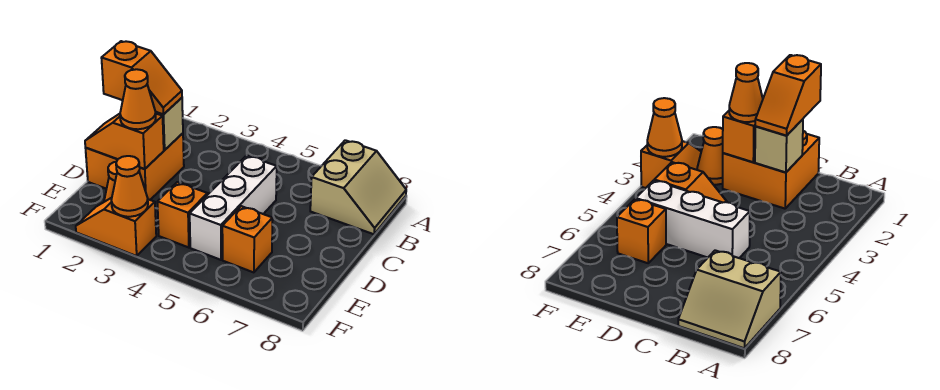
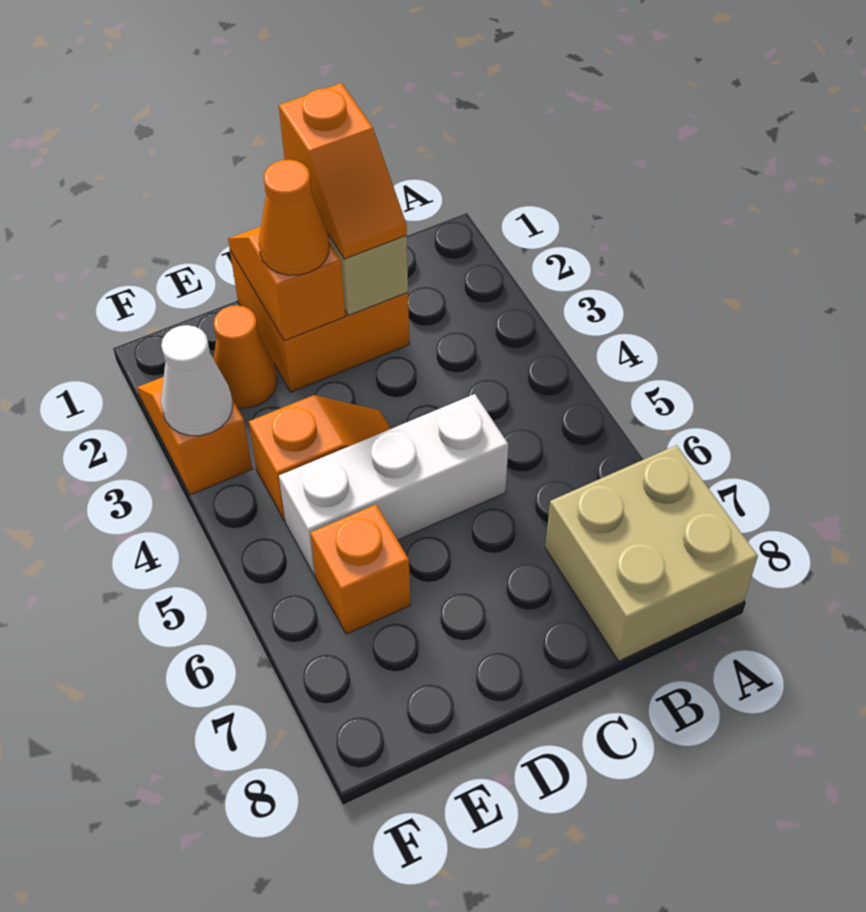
tan slope A7:B8 level 1 top 7 -> tan brick A7:B8 level 1
orange cone F3 level 2 -> white cone F3 level 2

